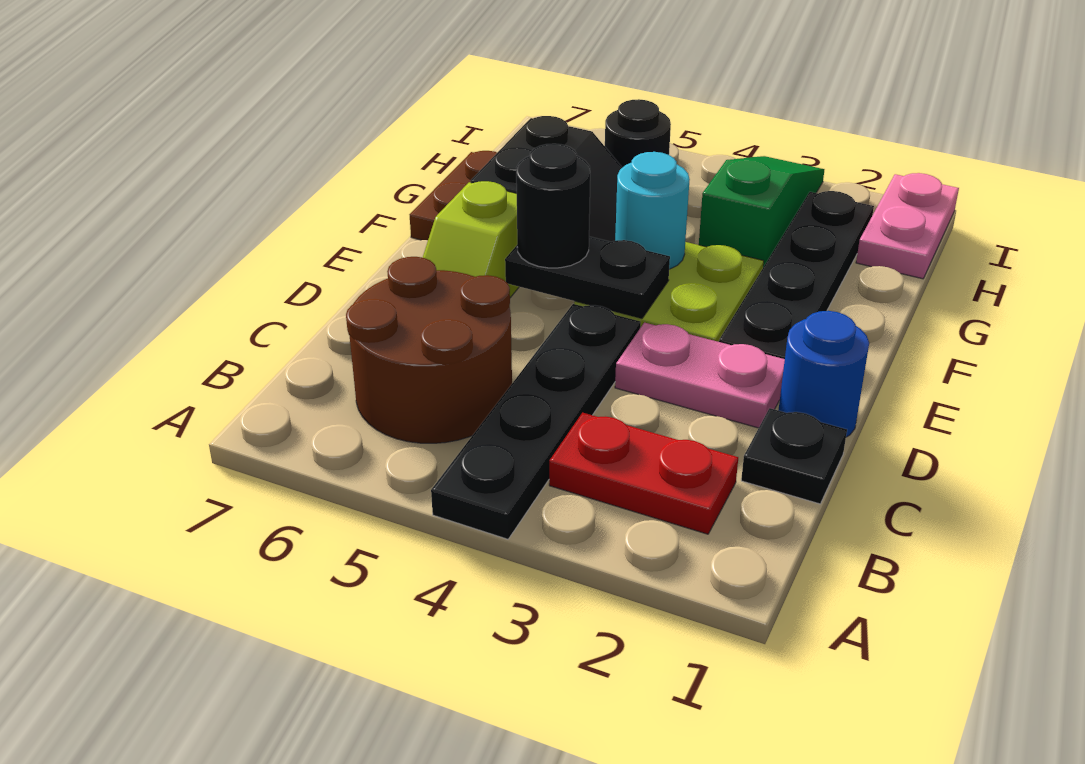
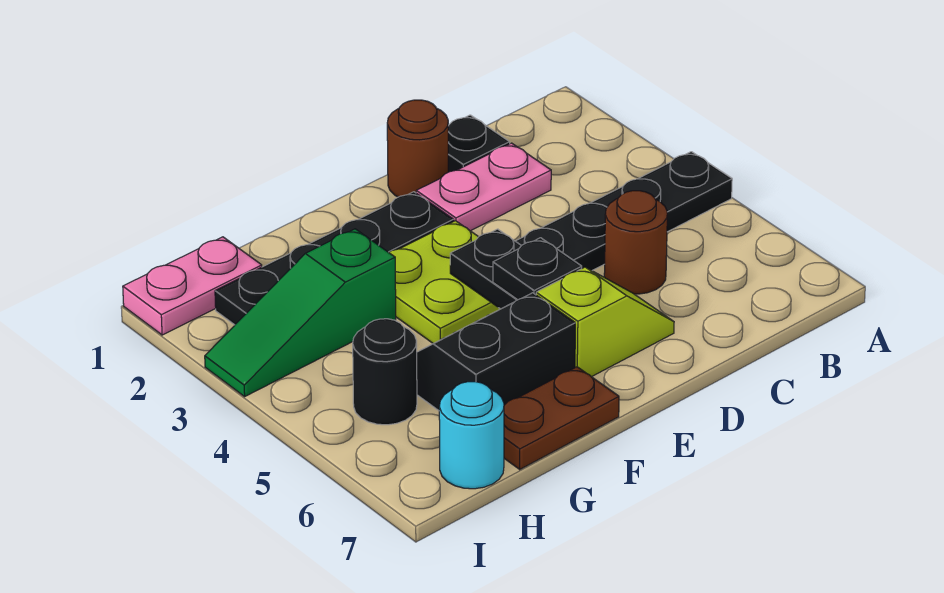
red plate B2:B3 level 1 -> none
brown round brick B5:C6 level 1 -> brown round brick C5 level 1
blue round brick D1 level 1 -> brown round brick D1 level 1
pink plate D2:D3 level 1 -> pink plate C2:D2 level 1
black round brick E5 level 3 -> black plate E5 level 3
cyan round brick F4 level 2 -> cyan round brick H7 level 1

